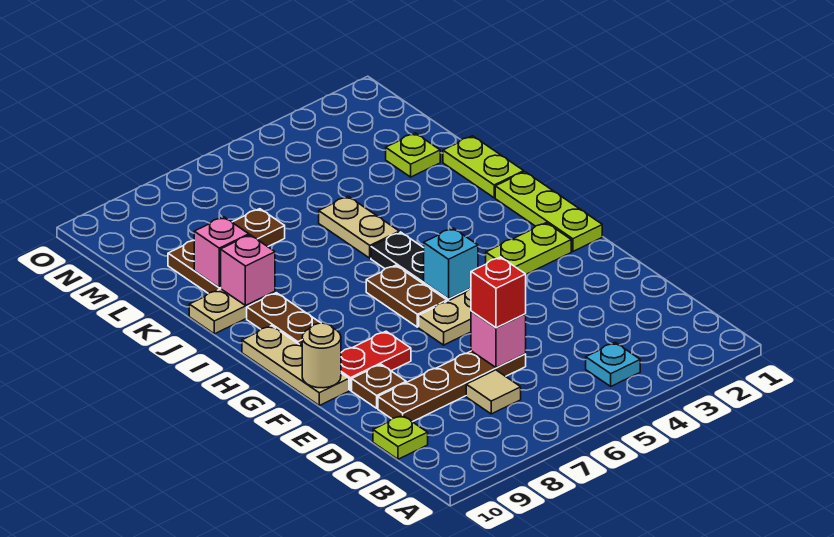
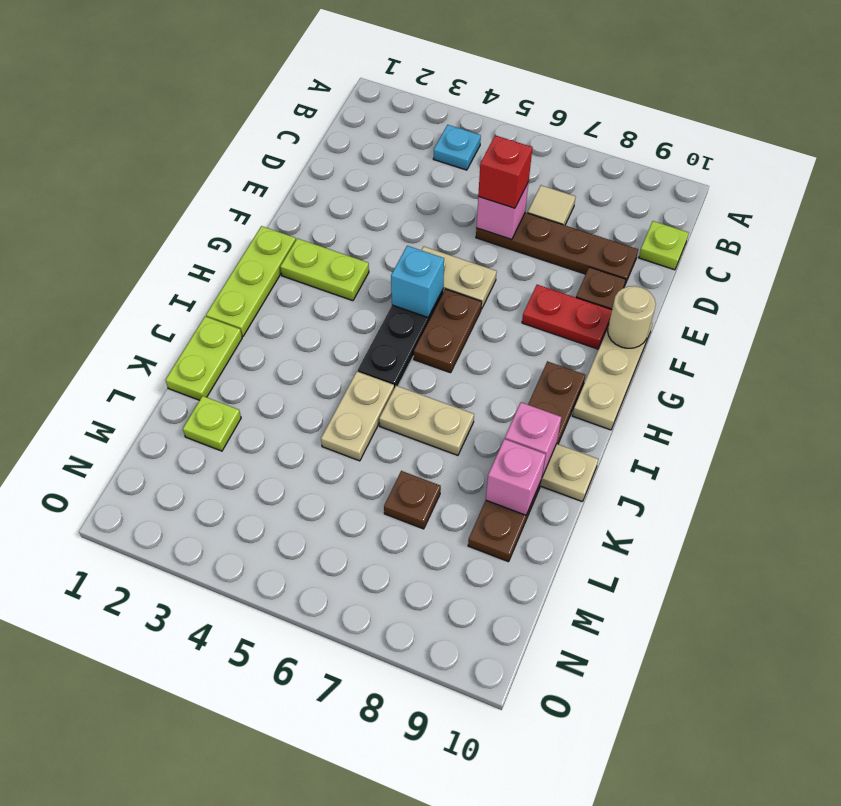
none -> tan plate J6:J7 level 1

